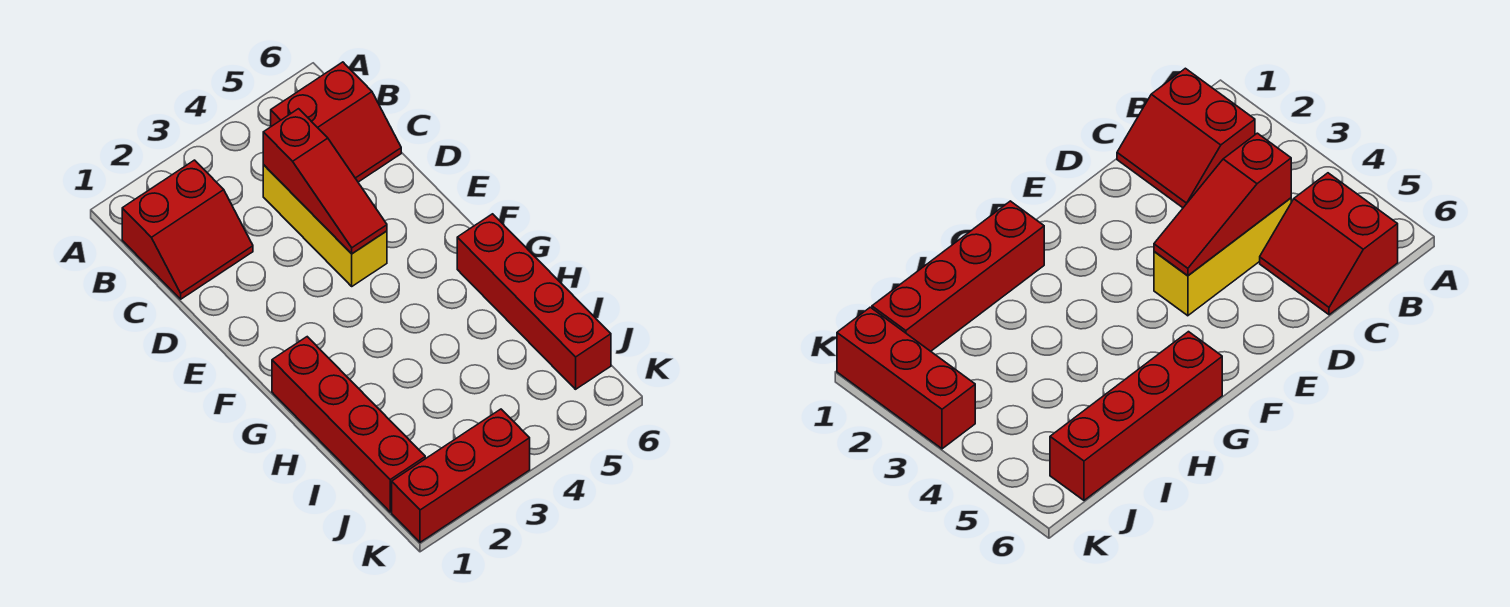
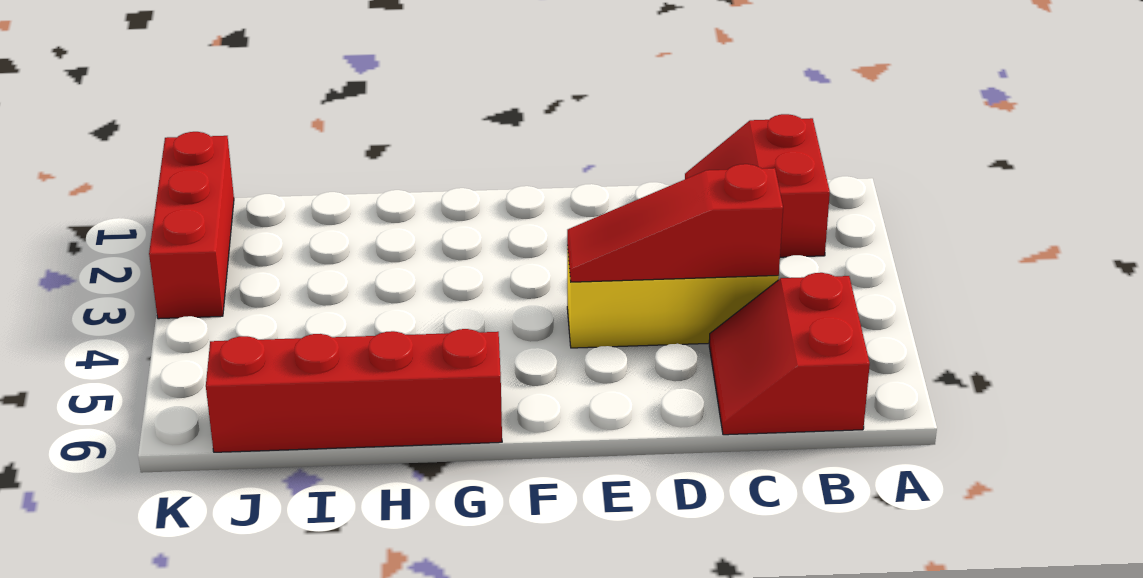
red brick G1:J1 level 1 -> none

